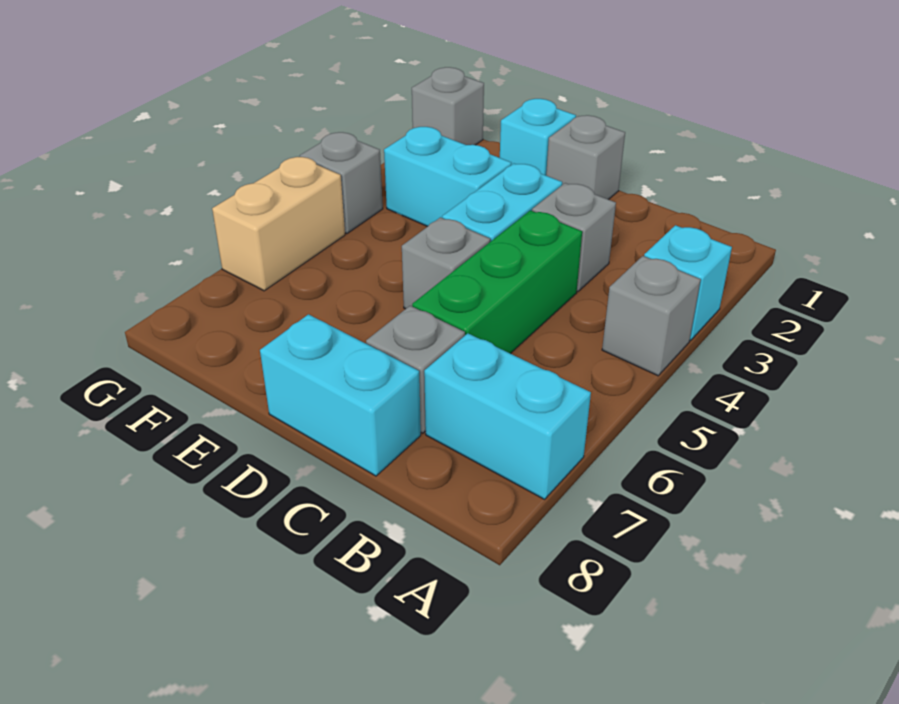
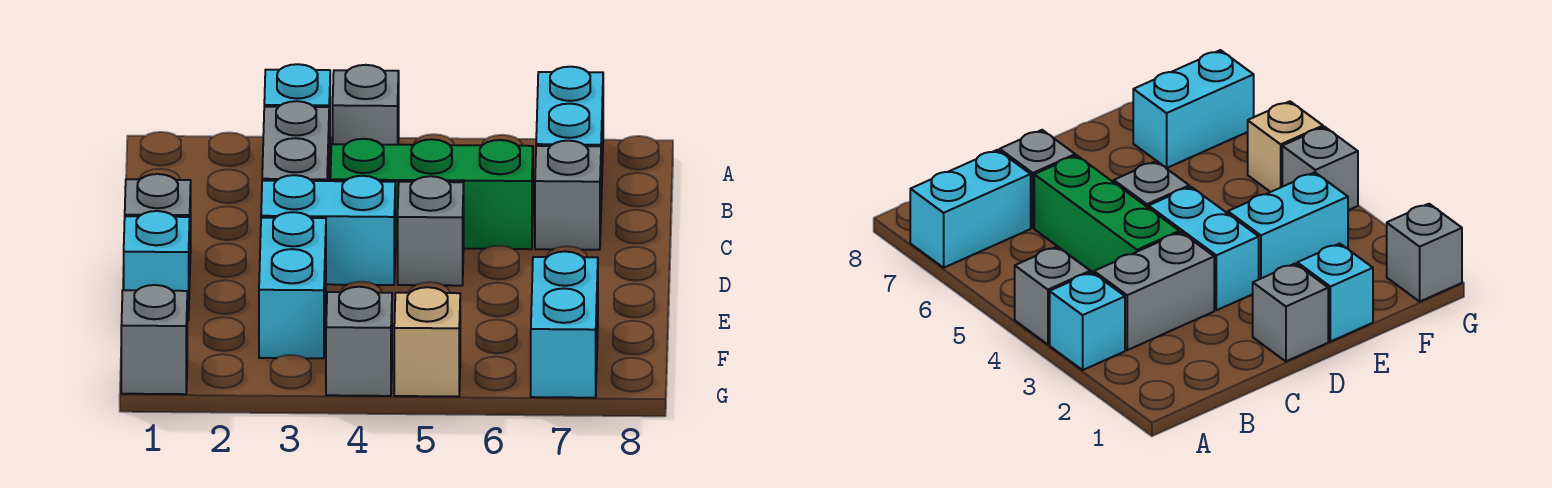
grey brick C3 level 1 -> grey brick B3:C3 level 1
cyan brick C8:D8 level 1 -> cyan brick F7:G7 level 1
tan brick G5:G6 level 1 -> tan brick G5 level 1

